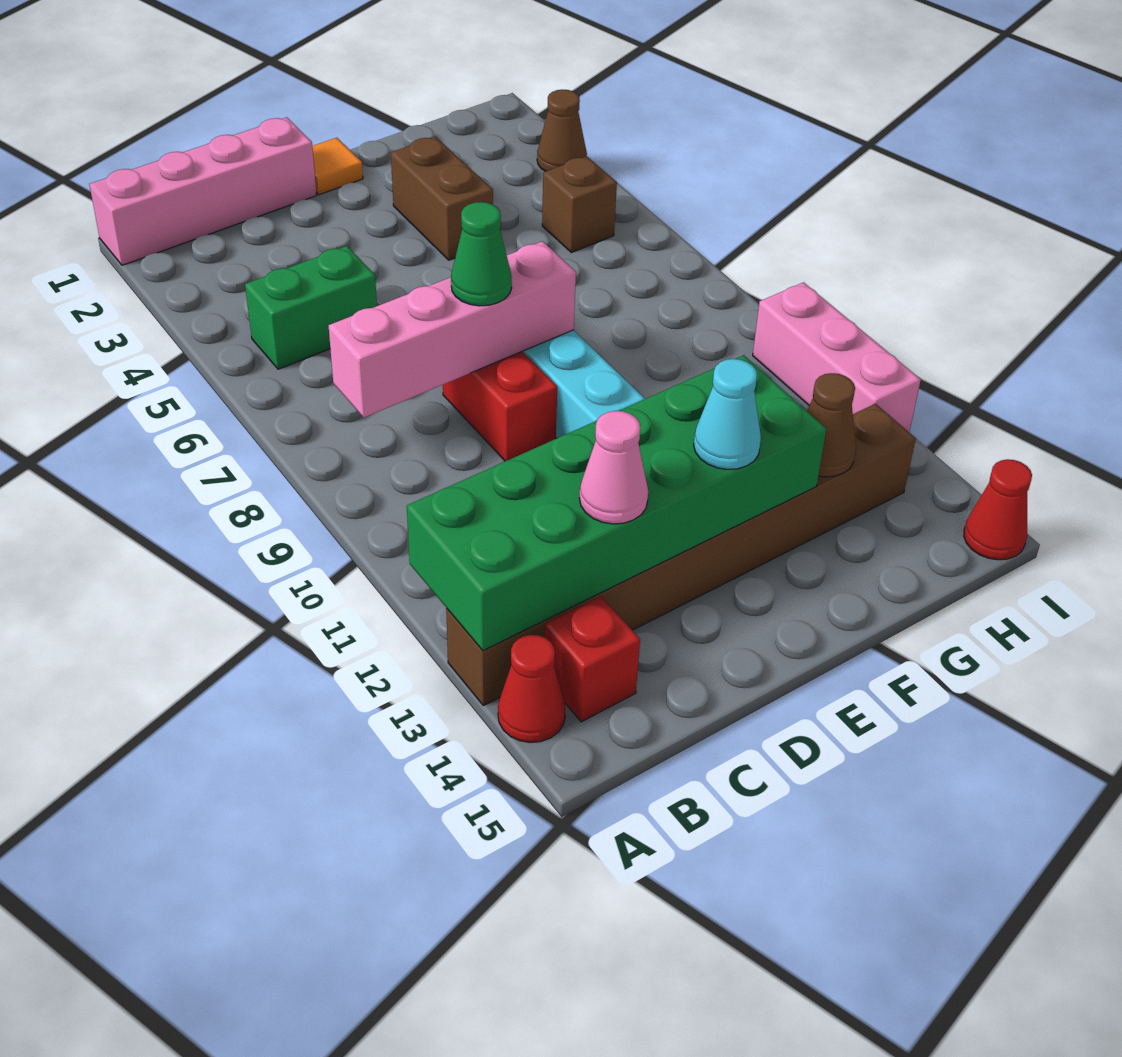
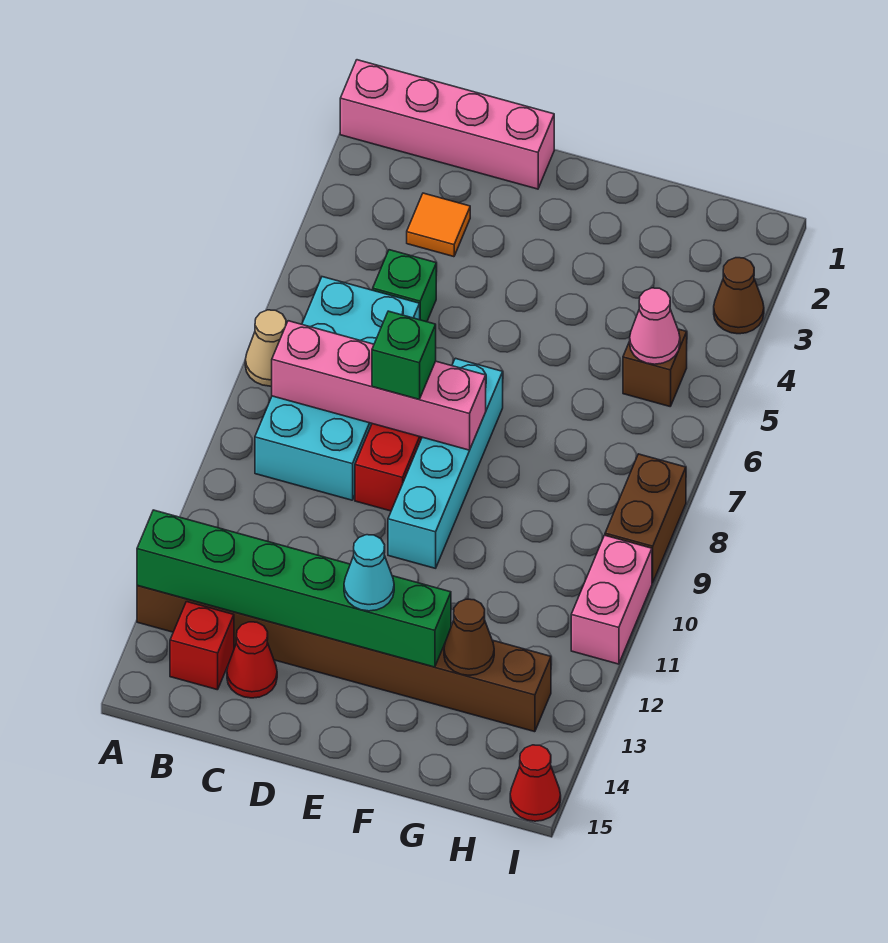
none -> tan cone A7 level 1
green brick A12:F13 level 2 -> green brick A13:F13 level 2
red cone A14 level 1 -> red cone C14 level 1
green brick B5:C5 level 1 -> green brick C5 level 1
none -> cyan brick B6:C9 level 1
pink cone C13 level 3 -> pink cone H5 level 2
green cone D8 level 3 -> green brick D8 level 3
orange tile E1 level 1 -> orange tile C3 level 1
brown brick F3:F4 level 1 -> brown brick I8:I9 level 1
pink brick I10:I12 level 1 -> pink brick I10:I11 level 1

